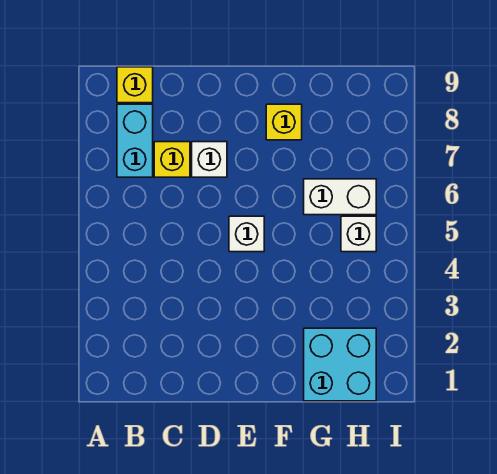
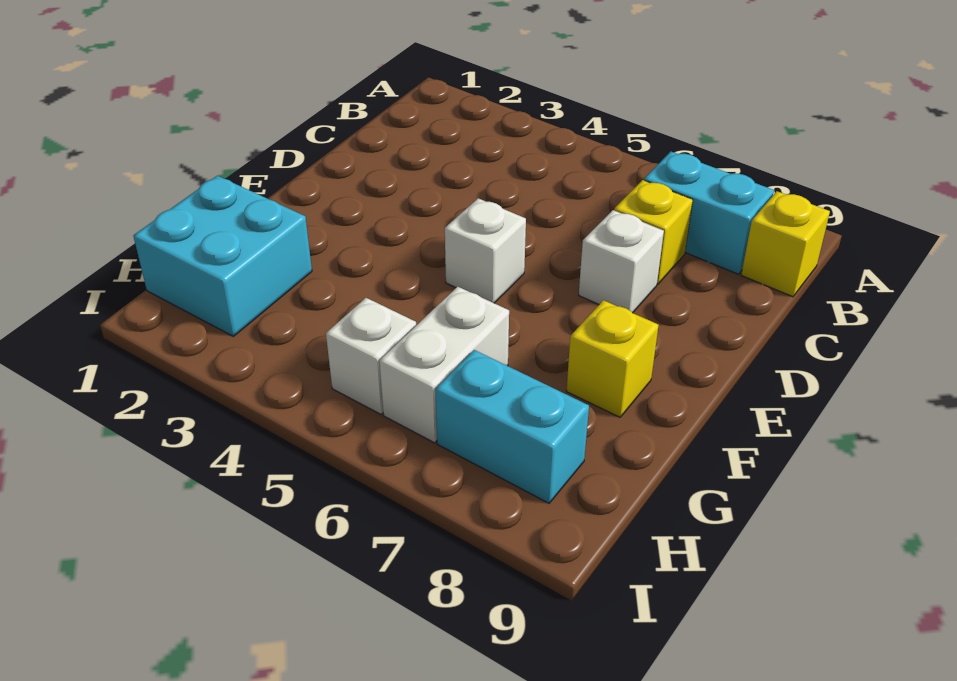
none -> cyan brick H7:H8 level 1

